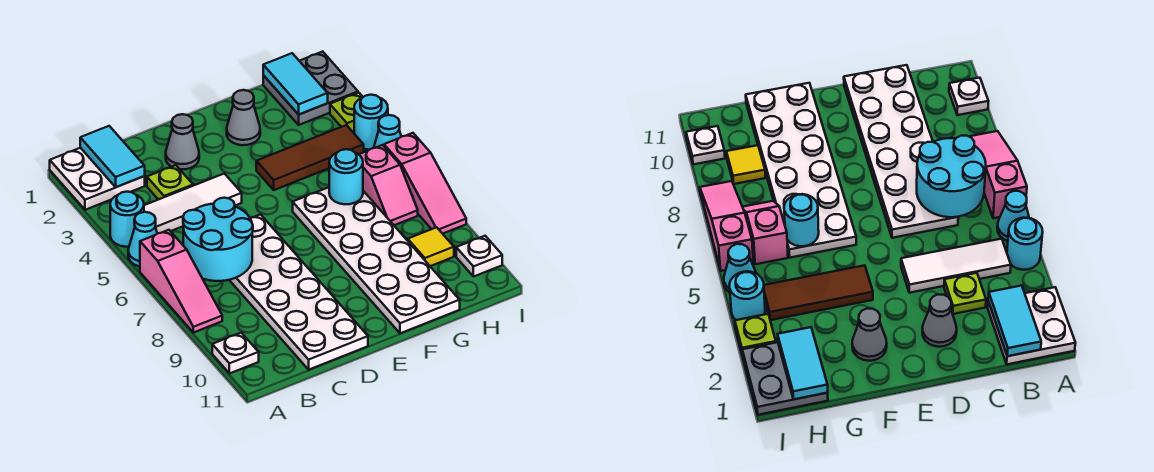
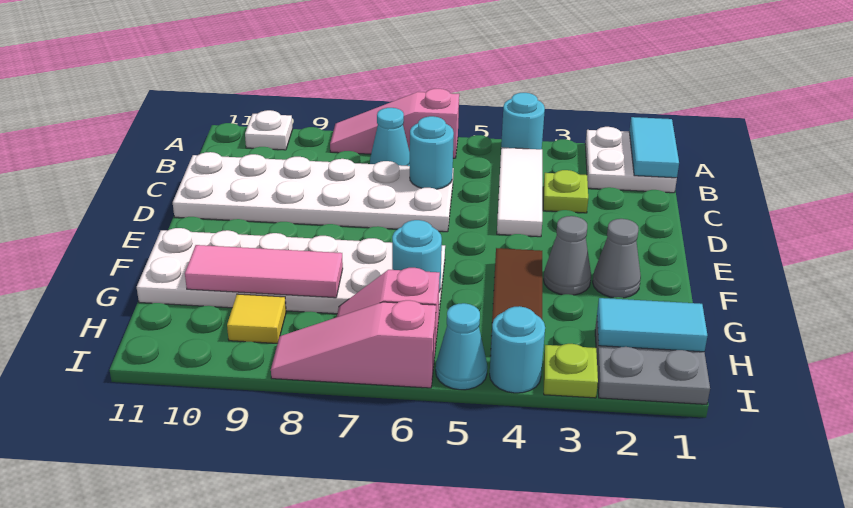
cyan cone A5 level 1 -> cyan cone B7 level 1
cyan tile B1:B2 level 2 -> cyan tile A1:B1 level 2
cyan round brick B6:C7 level 2 -> cyan round brick C6 level 2
grey cone D2 level 1 -> grey cone F3 level 1
none -> pink tile G8:G10 level 2
white plate I10 level 1 -> none

